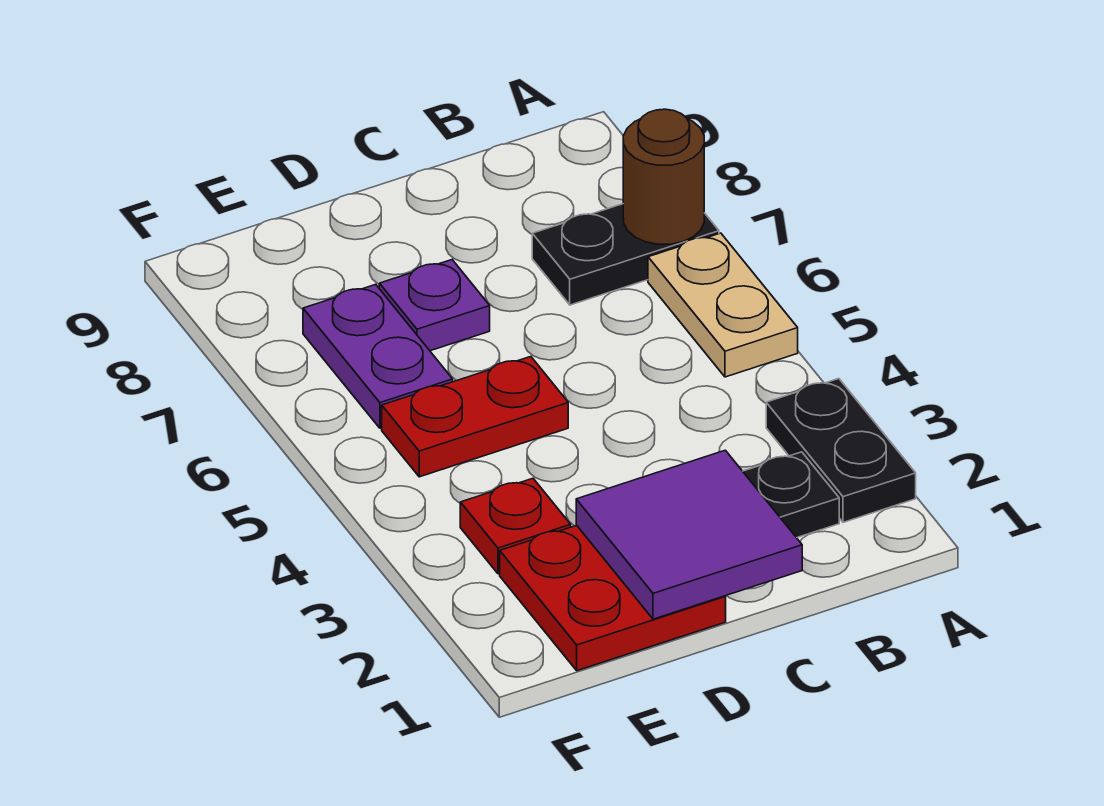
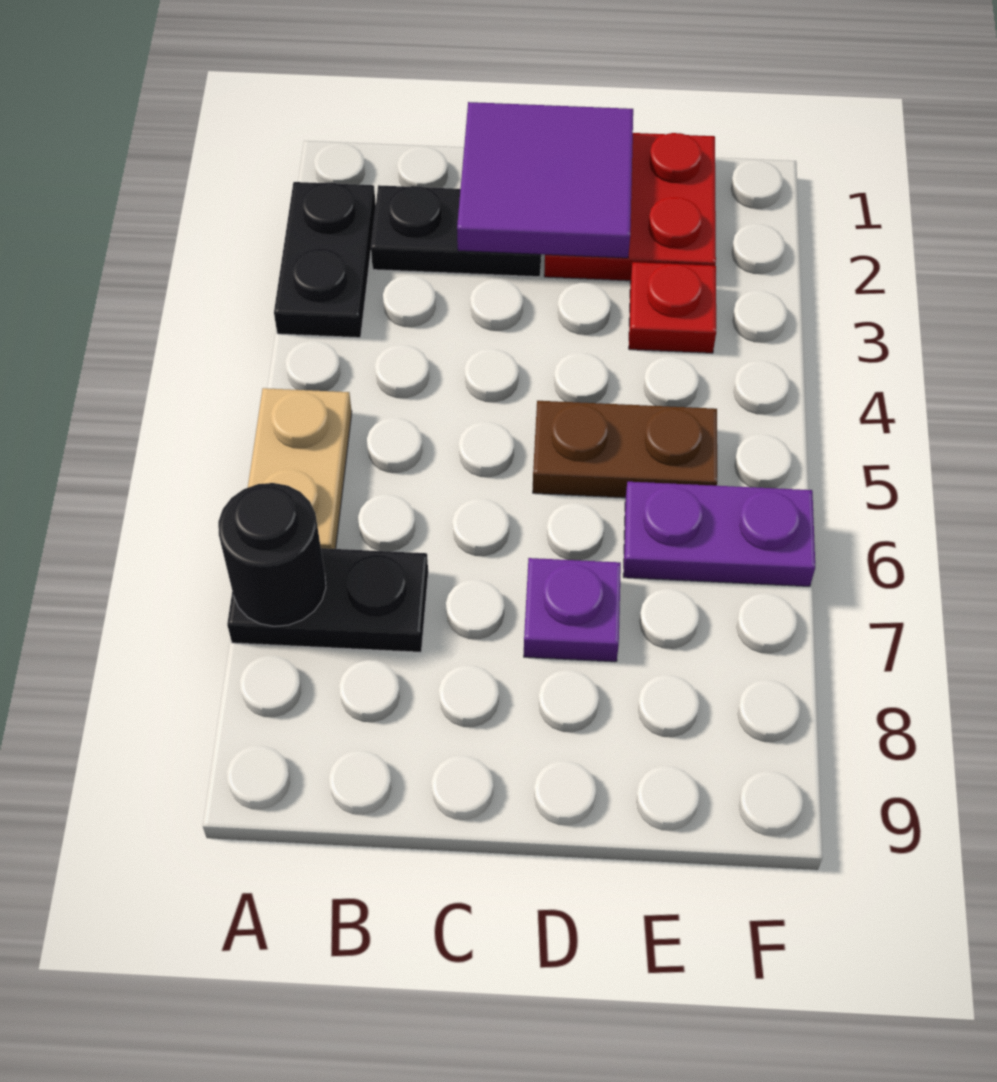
brown round brick A7 level 2 -> black round brick A7 level 2
red plate D5:E5 level 1 -> brown plate D5:E5 level 1
purple plate E6:E7 level 1 -> purple plate E6:F6 level 1

